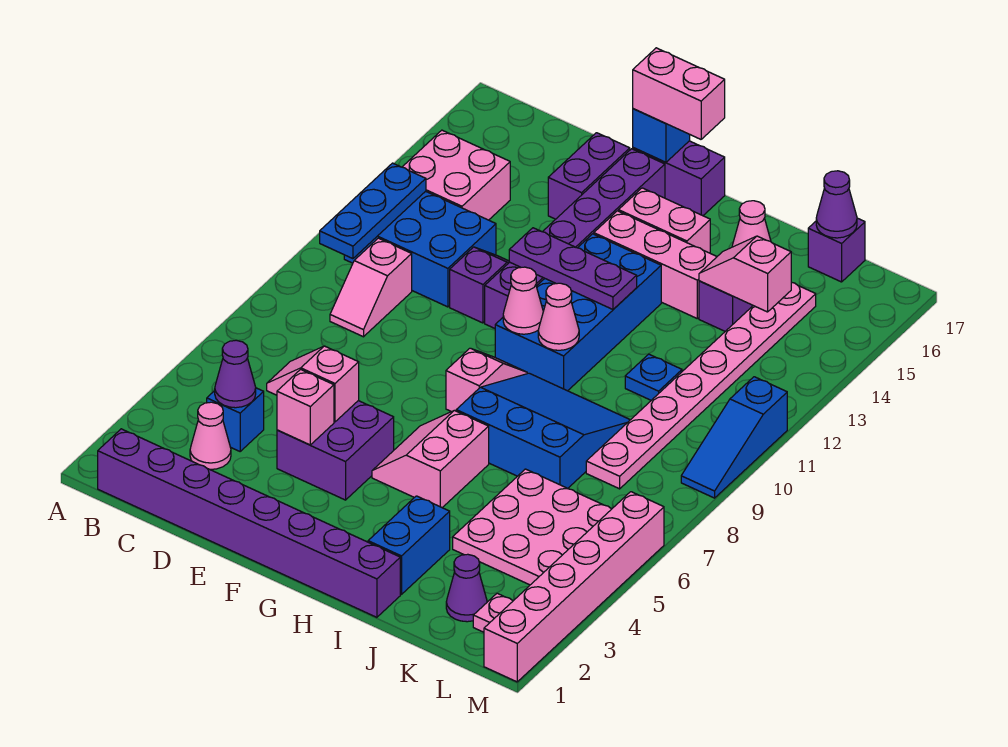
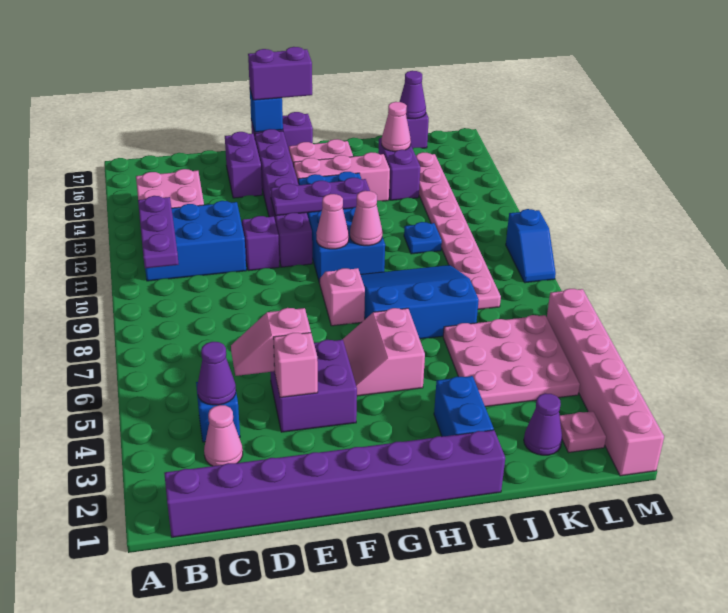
blue plate B10:B12 level 2 -> purple plate B10:B12 level 2
pink slope C9:C10 level 1 top 10 -> none
pink brick F17:G17 level 3 -> purple brick F17:G17 level 3
pink slope J14:K14 level 2 top K -> none
blue slope M9:M11 level 1 top 11 -> blue slope M9:M10 level 1 top 10

